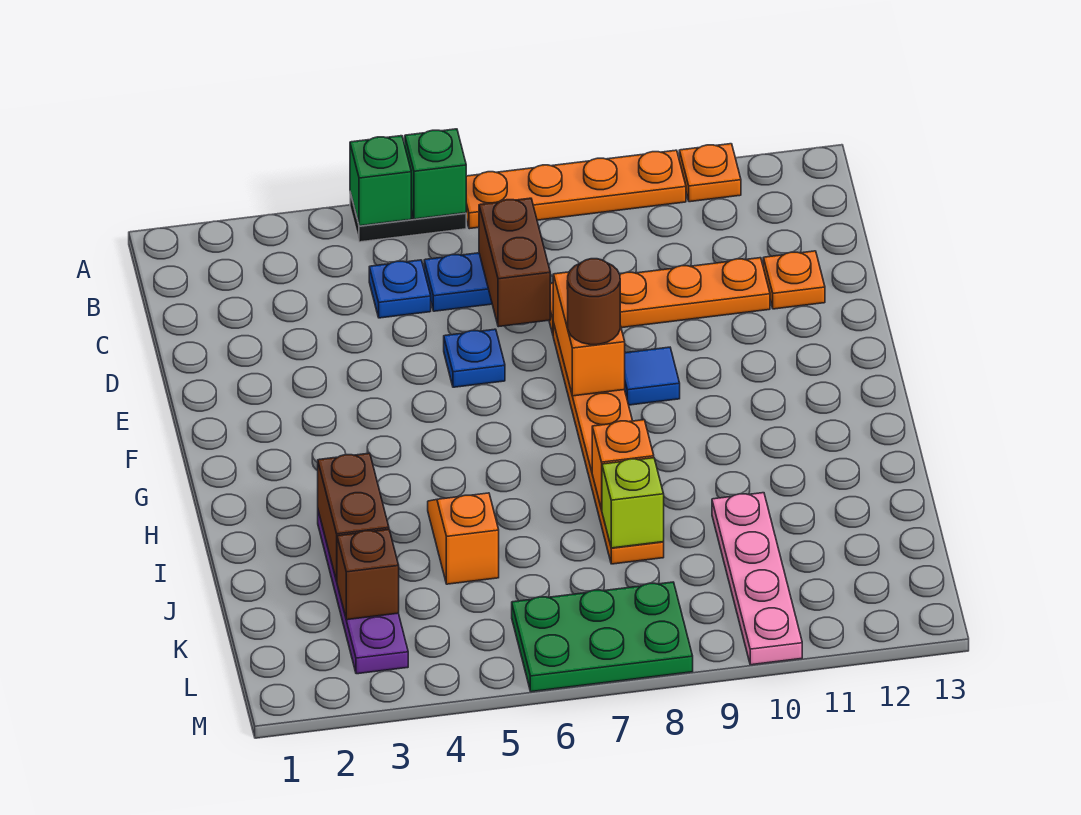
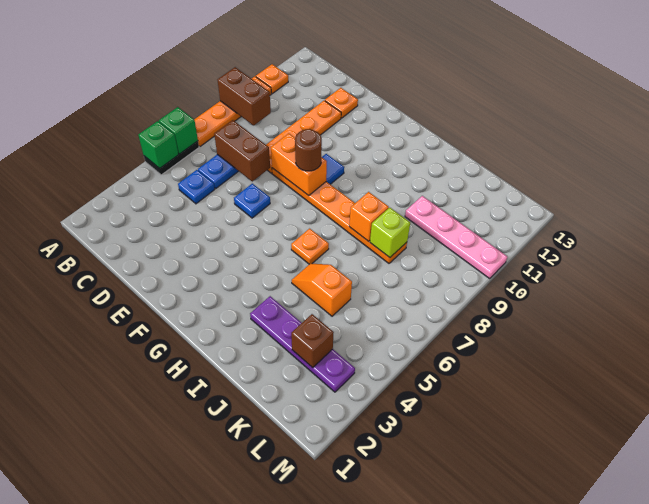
none -> orange plate H6 level 1
brown brick I3:J3 level 2 -> brown brick A9:B9 level 2
green plate L6:M8 level 1 -> none

